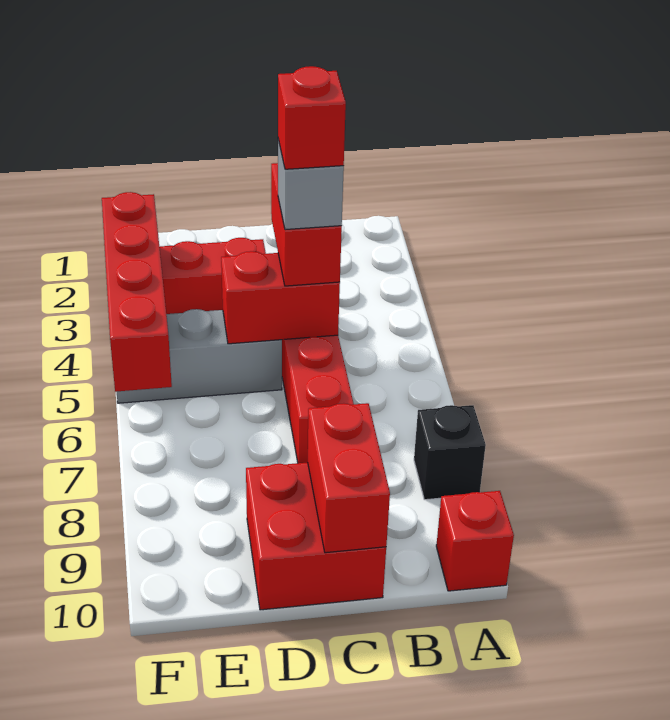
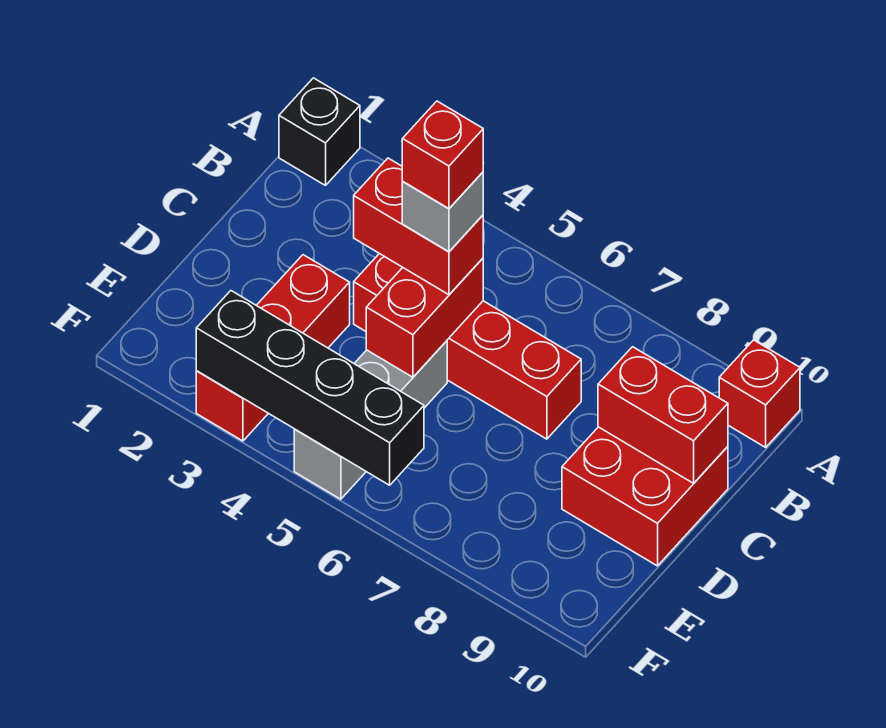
black brick A8 level 1 -> black brick A1 level 1
red brick F3:F6 level 2 -> black brick F3:F6 level 2

